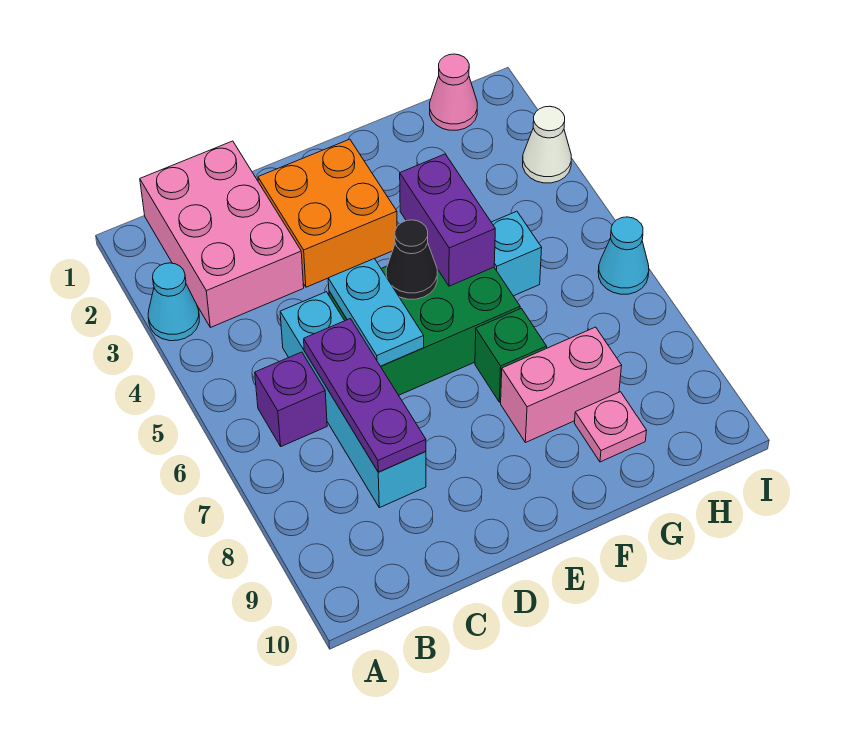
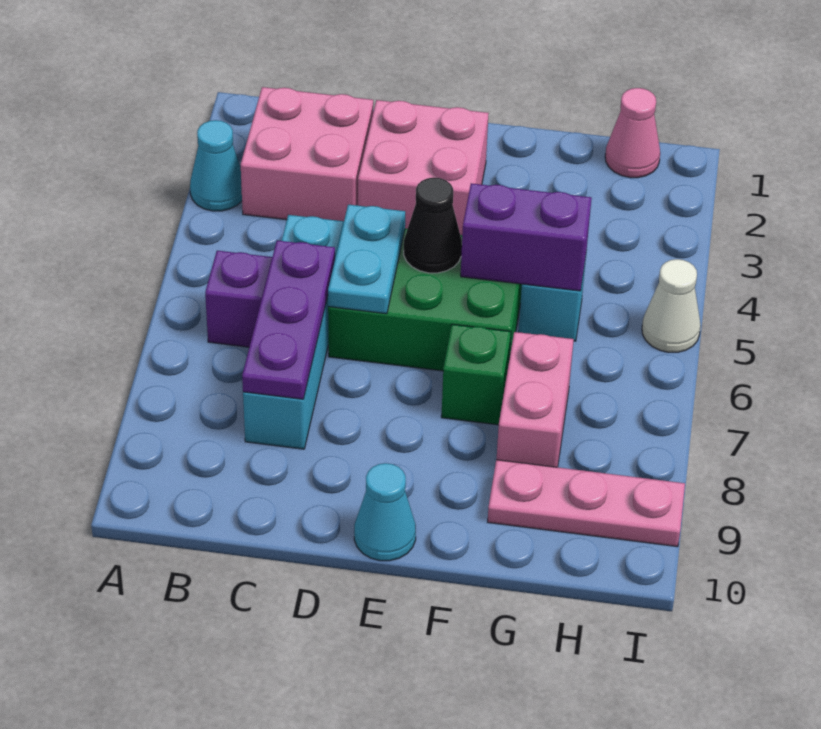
pink brick B1:C3 level 1 -> pink brick B2:C3 level 1
orange brick D2:E3 level 1 -> pink brick D2:E3 level 1
purple brick F4:F5 level 2 -> purple brick F5:G5 level 2
pink brick F8:G8 level 1 -> pink brick G7:G8 level 1
pink plate G9 level 1 -> pink plate G9:I9 level 1
white cone I3 level 1 -> white cone I5 level 1
cyan cone I6 level 1 -> cyan cone E10 level 1

